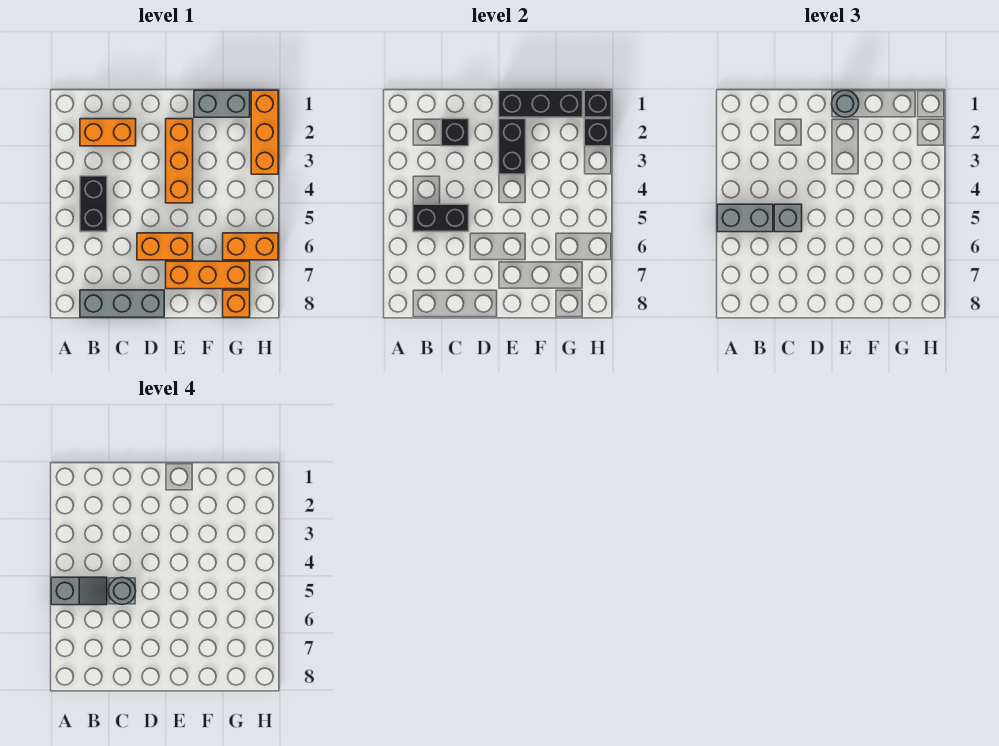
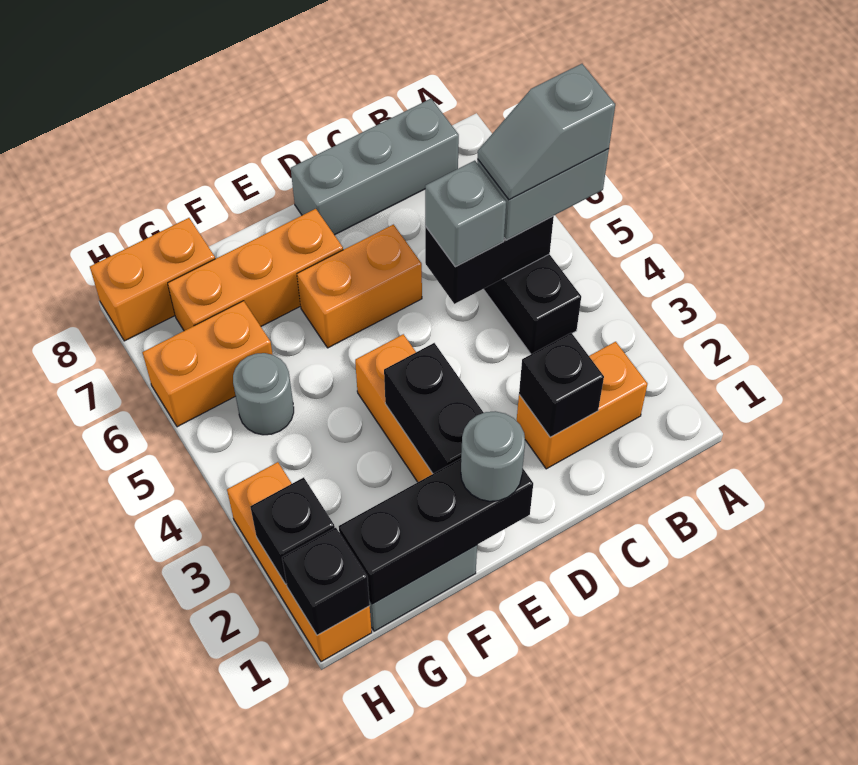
grey round brick C5 level 4 -> grey round brick G5 level 1
orange brick G8 level 1 -> orange brick G8:H8 level 1

